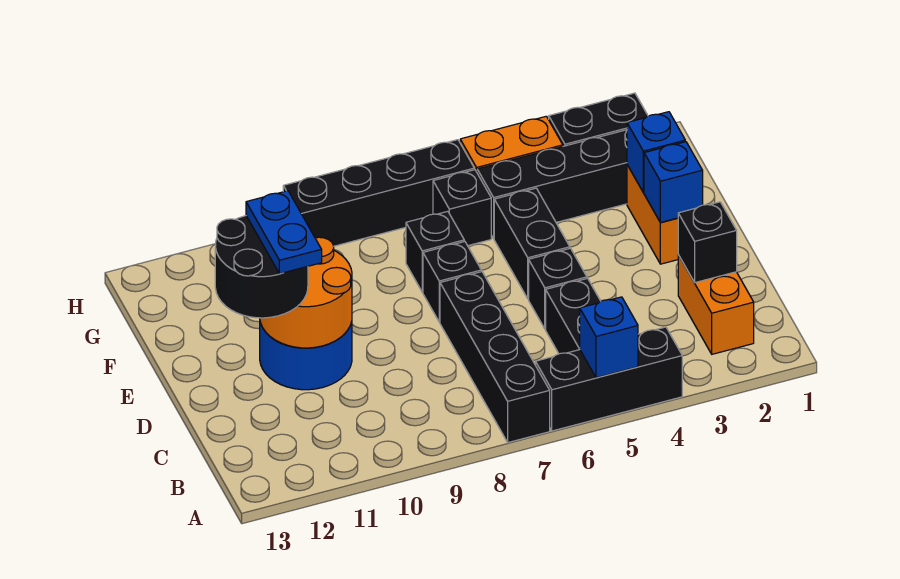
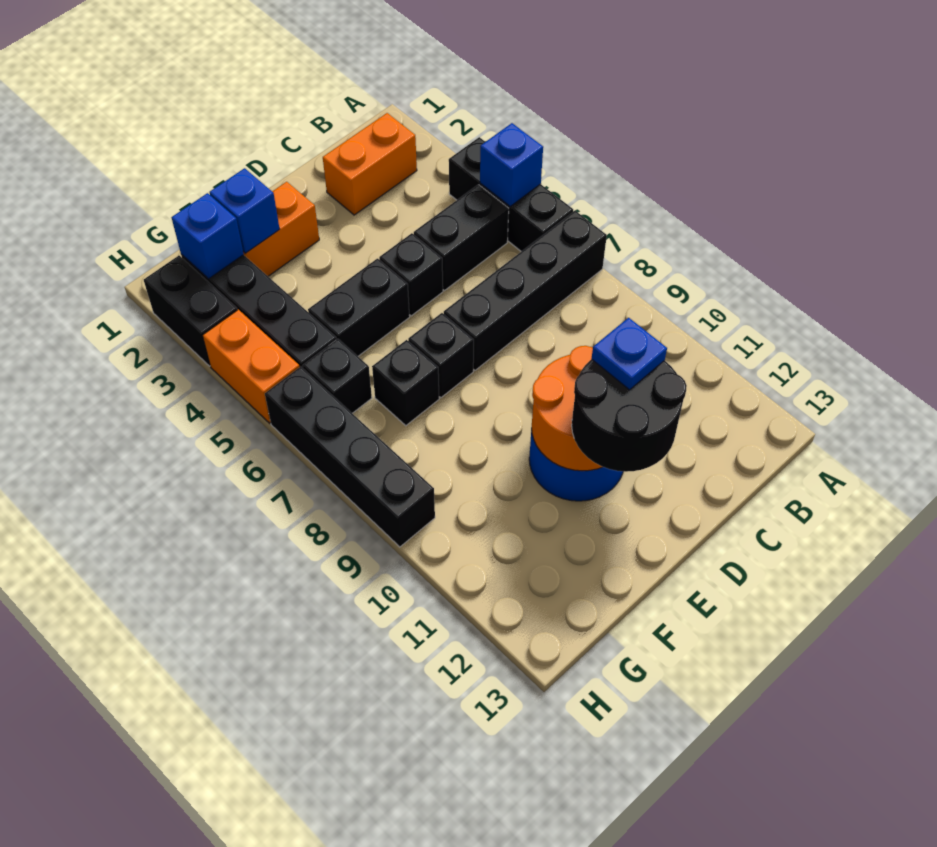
black brick C2 level 2 -> none
blue plate D11:E11 level 4 -> blue plate D11 level 4
blue brick E2 level 2 -> blue brick G2 level 2

